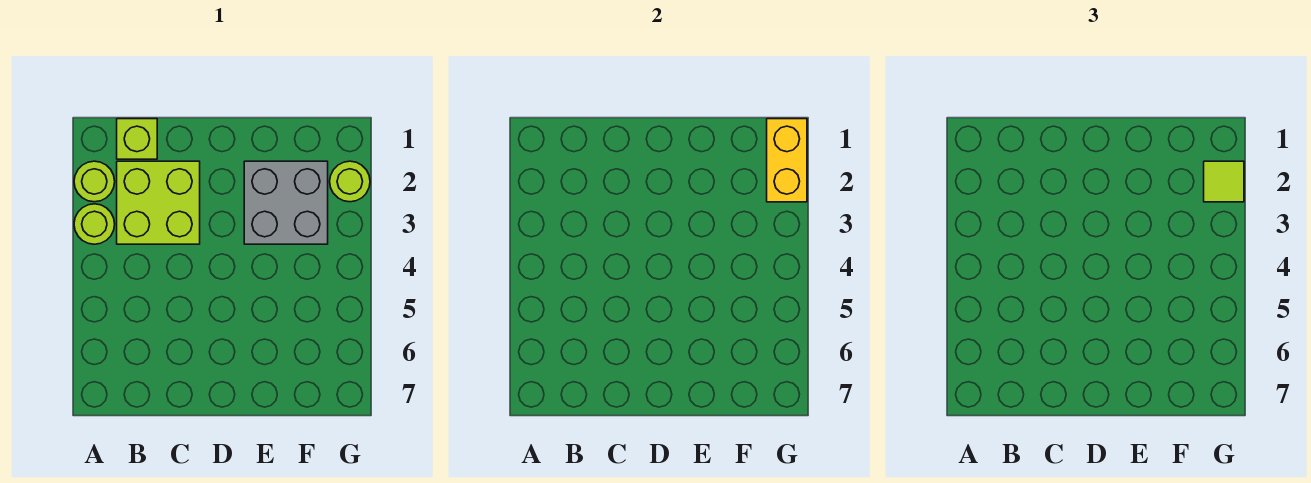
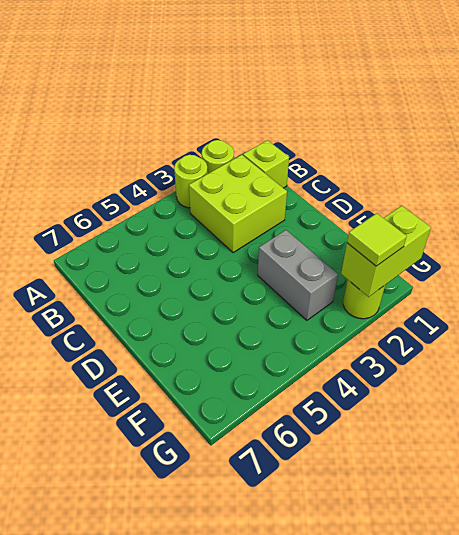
grey brick E2:F3 level 1 -> grey brick E3:F3 level 1
yellow brick G1:G2 level 2 -> lime brick G1:G2 level 2

